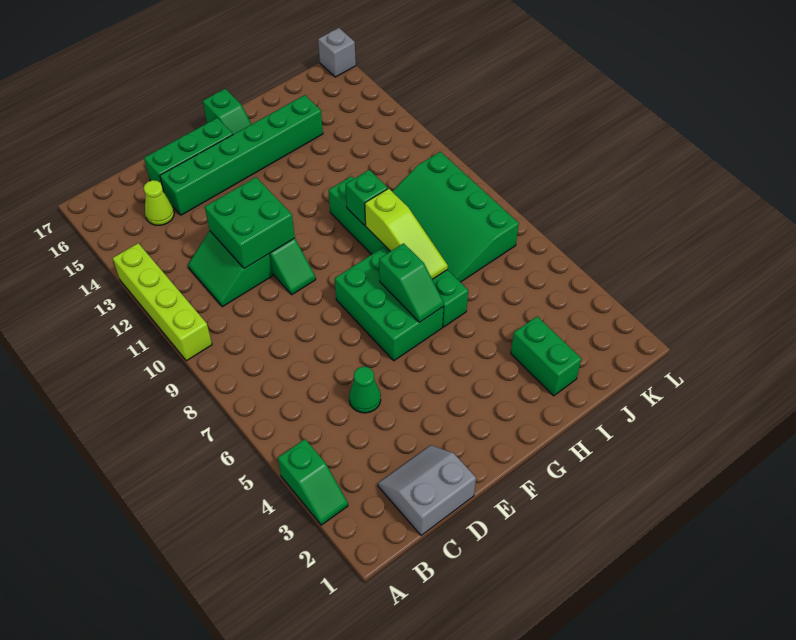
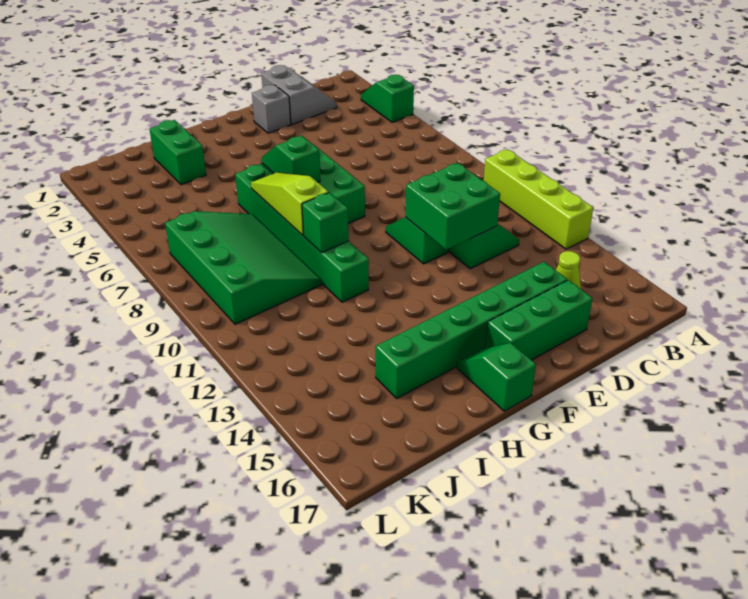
grey slope C1:D2 level 1 top 1 -> grey slope C1:D2 level 1 top D
green cone D5 level 1 -> none
grey brick L17 level 1 -> grey brick E2 level 1

